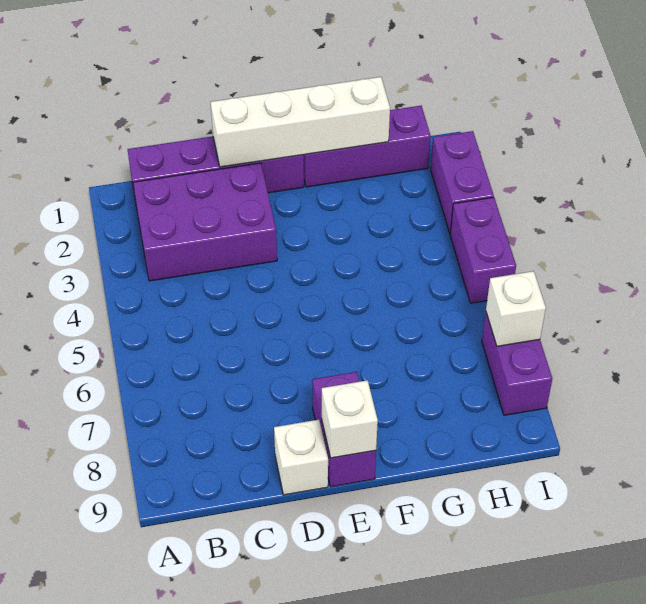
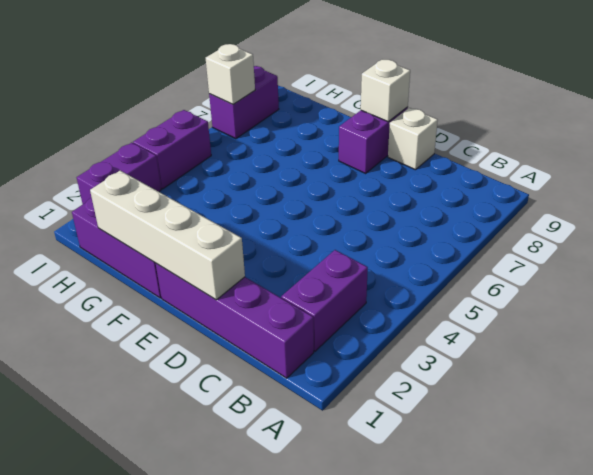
purple brick B2:D3 level 1 -> purple brick B2:B3 level 1

